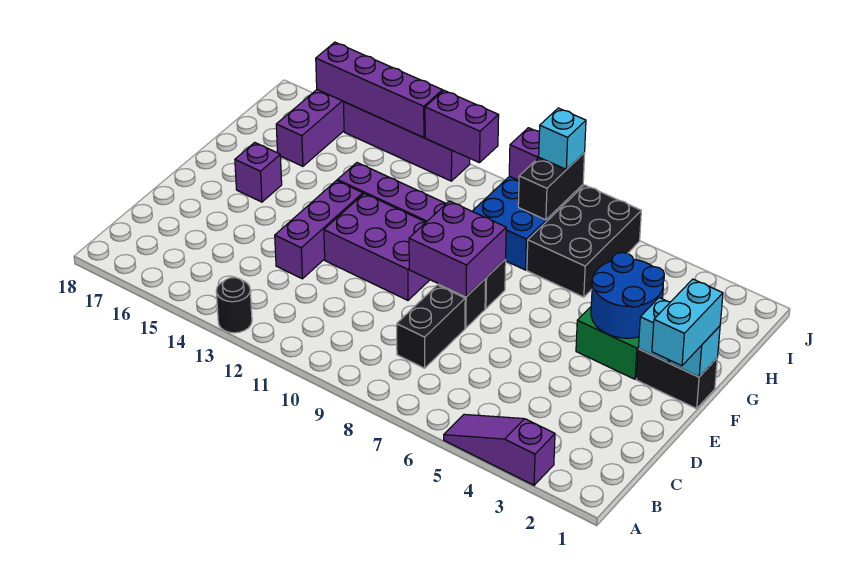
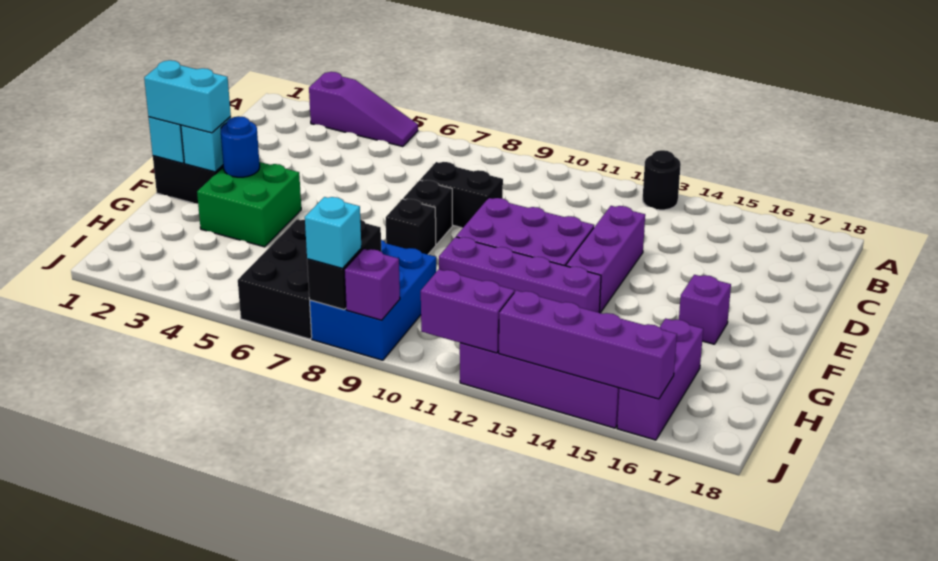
black brick C8:D8 level 1 -> black brick D8:D9 level 1
cyan brick E1:F1 level 3 -> cyan brick F1:F2 level 3
purple brick E8:F9 level 2 -> none
blue round brick F3:G4 level 2 -> blue round brick F3 level 2

